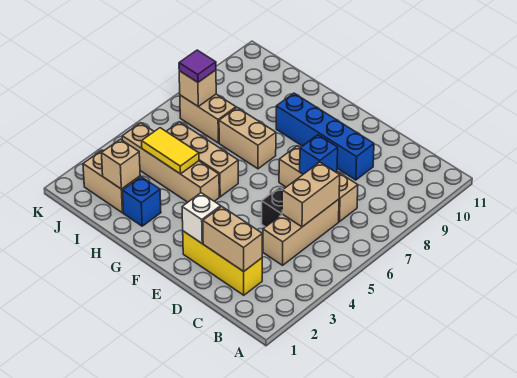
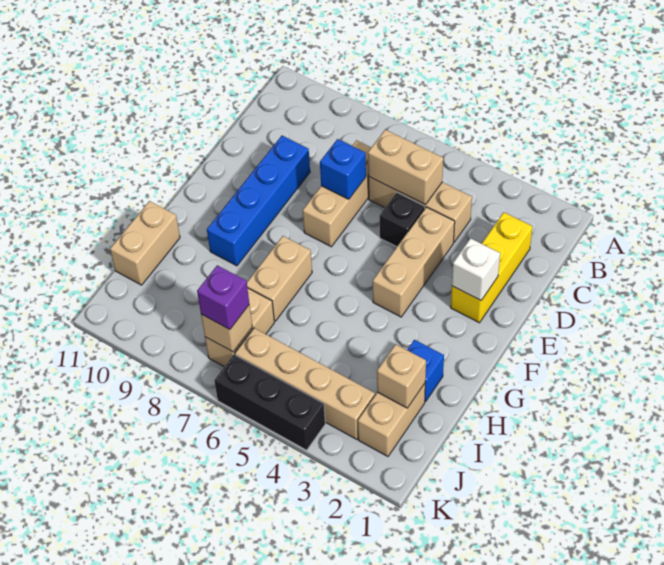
tan brick C2:D2 level 2 -> tan brick H11:I11 level 1
tan brick G4:J4 level 1 -> tan brick J3:J6 level 1
tan brick G5:I5 level 1 -> tan brick D4:F4 level 1
yellow tile H4:I4 level 2 -> none
purple tile J7 level 3 -> purple brick J7 level 3
none -> black brick K4:K6 level 1

